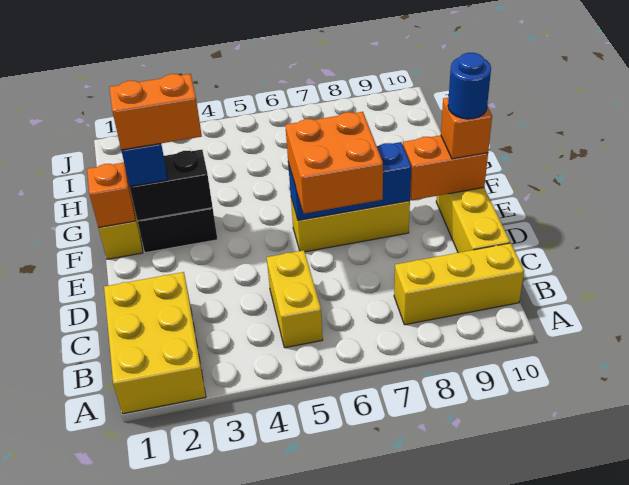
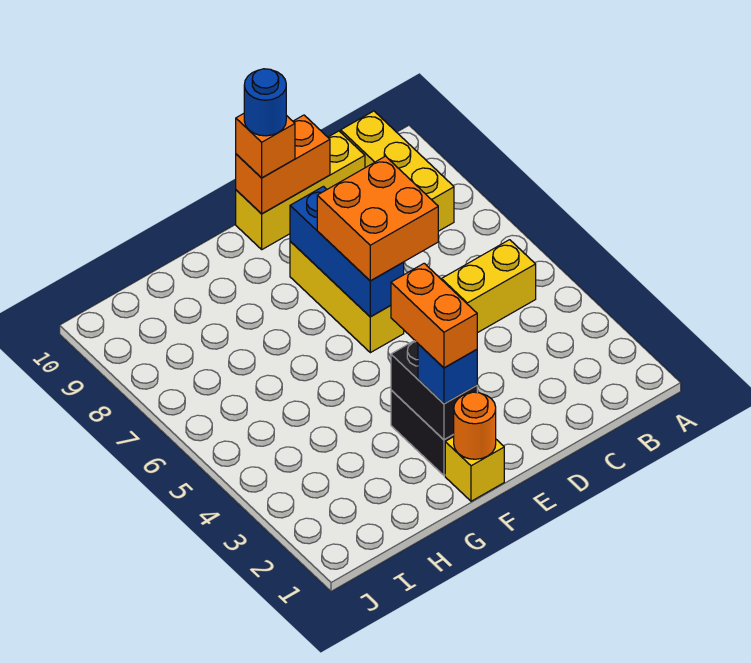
yellow brick A1:C2 level 1 -> none
orange brick E9:E10 level 2 -> orange brick D10:E10 level 2
orange brick F1 level 2 -> orange round brick F1 level 2

